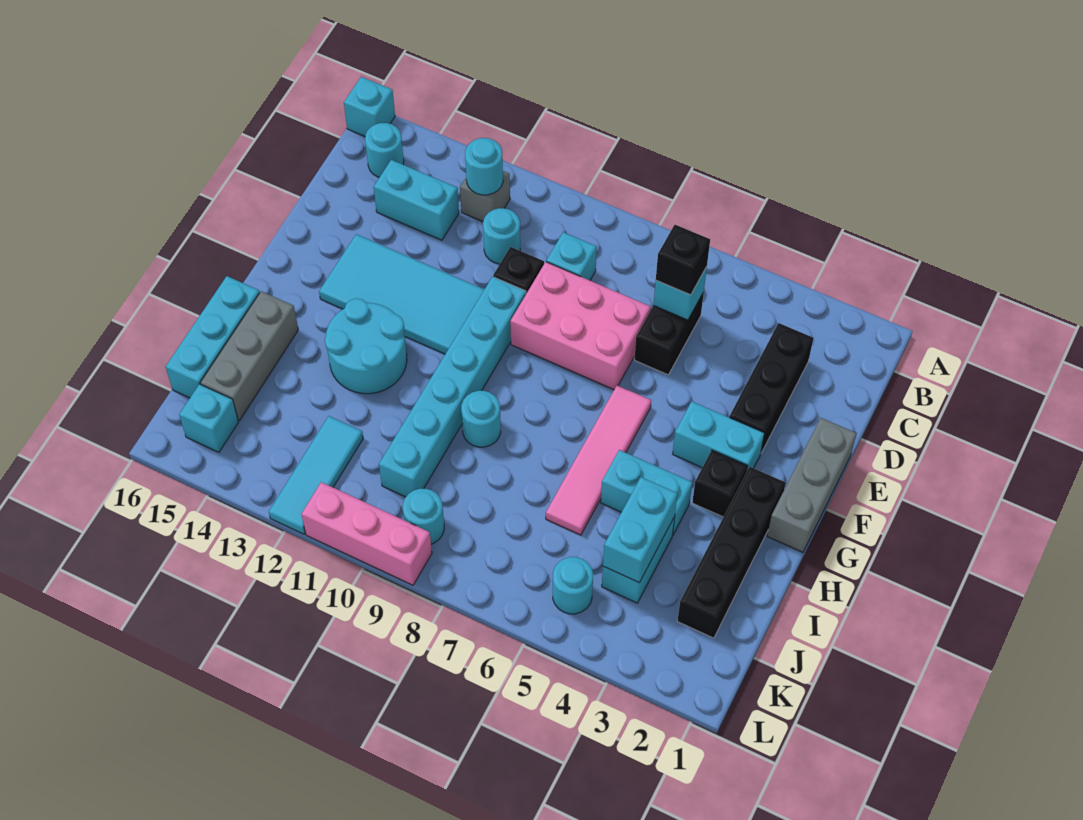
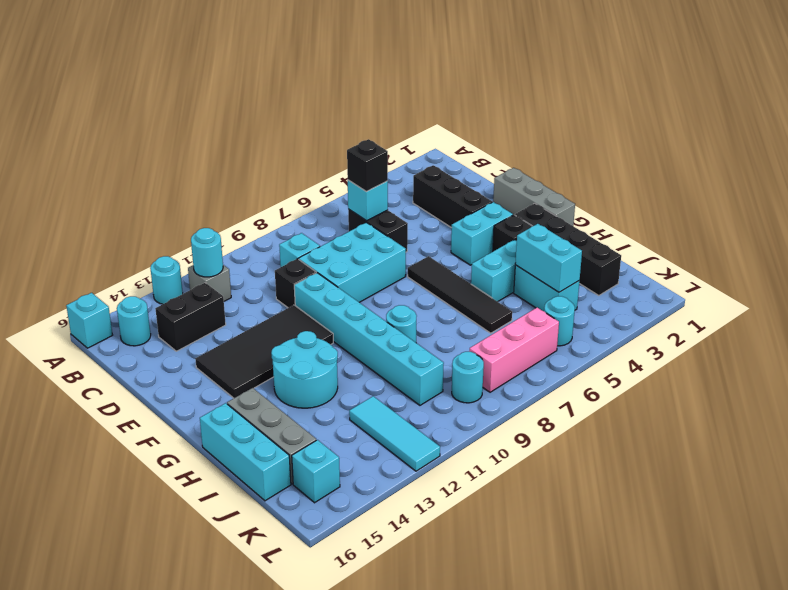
cyan round brick C11 level 1 -> cyan round brick A13 level 1
cyan brick C13:C14 level 1 -> black brick C13:C14 level 1
pink brick D7:E9 level 1 -> cyan brick D7:E9 level 1
cyan tile E11:F14 level 1 -> black tile E11:F14 level 1
pink tile F6:I6 level 1 -> black tile F6:I6 level 1
pink brick L9:L11 level 1 -> pink brick K6:K8 level 1

